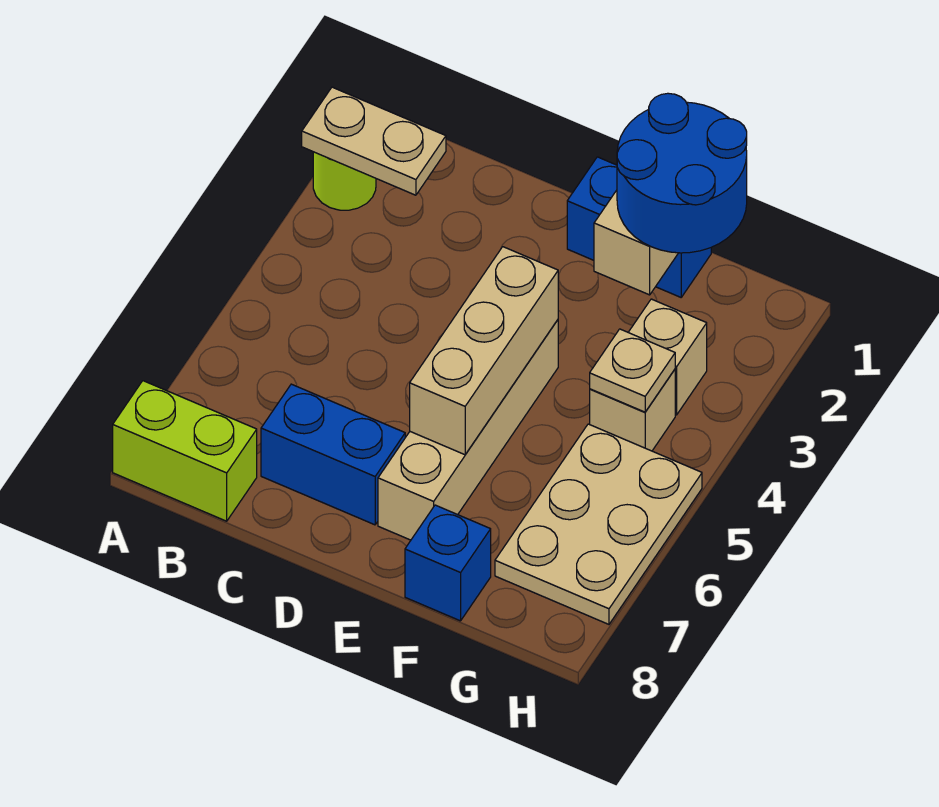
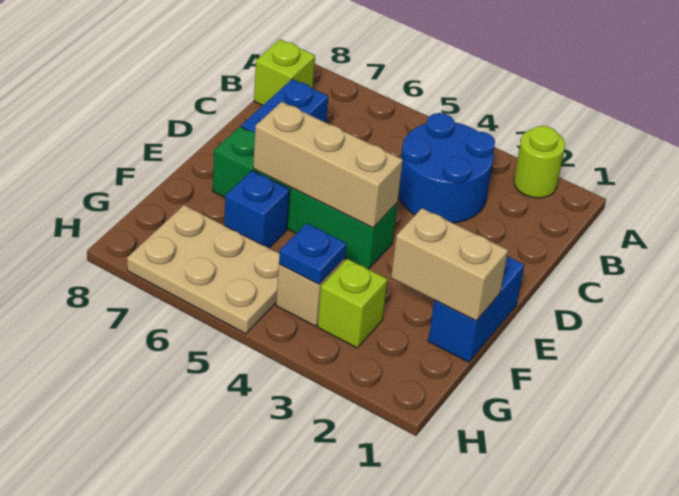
tan plate A2:B2 level 2 -> none
lime brick A8:B8 level 1 -> lime brick B8 level 1
tan brick E4:E7 level 1 -> green brick E4:E7 level 1
blue round brick F1:G2 level 3 -> blue round brick B3:C4 level 1
blue brick F8 level 1 -> blue brick F6 level 1
tan brick G3 level 1 -> lime brick G3 level 1
tan plate G4 level 2 -> blue plate G4 level 2

